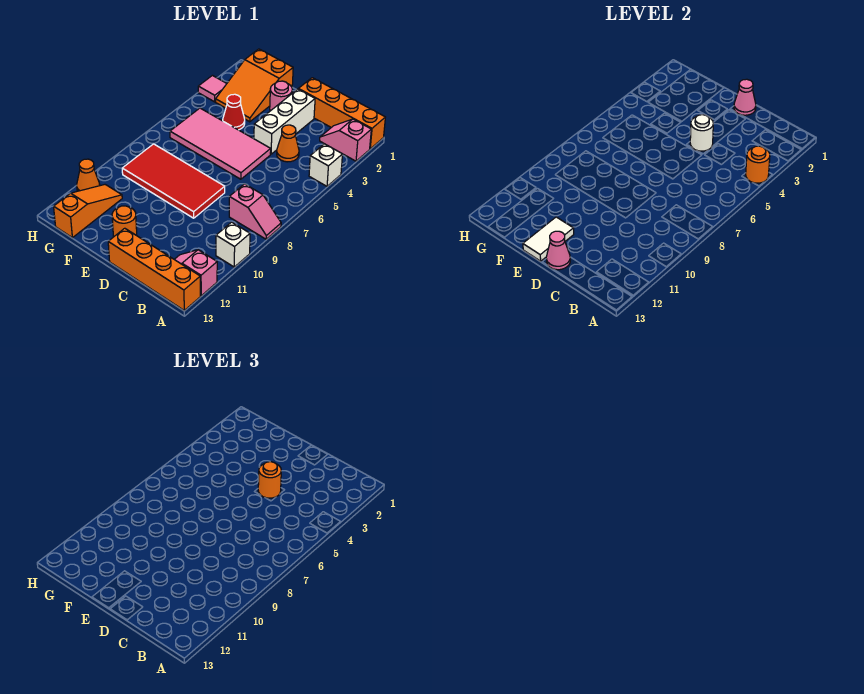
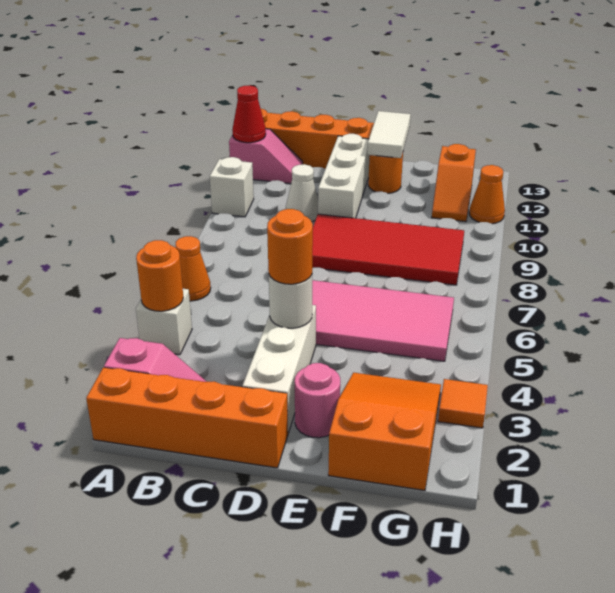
pink slope A8:B8 level 1 top B -> none
orange cone C4 level 1 -> orange cone A6 level 1
none -> white cone C10 level 1
pink cone D1 level 2 -> none
none -> white brick D10:D12 level 1
pink cone D13 level 2 -> none
red cone F4 level 1 -> red cone A12 level 2
orange slope G11:G13 level 1 top 13 -> orange slope G11:G12 level 1 top 12
pink tile H3 level 1 -> orange tile H3 level 1

